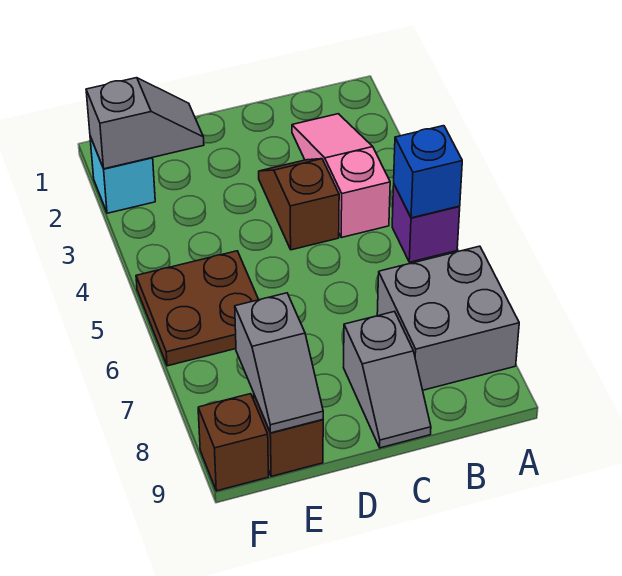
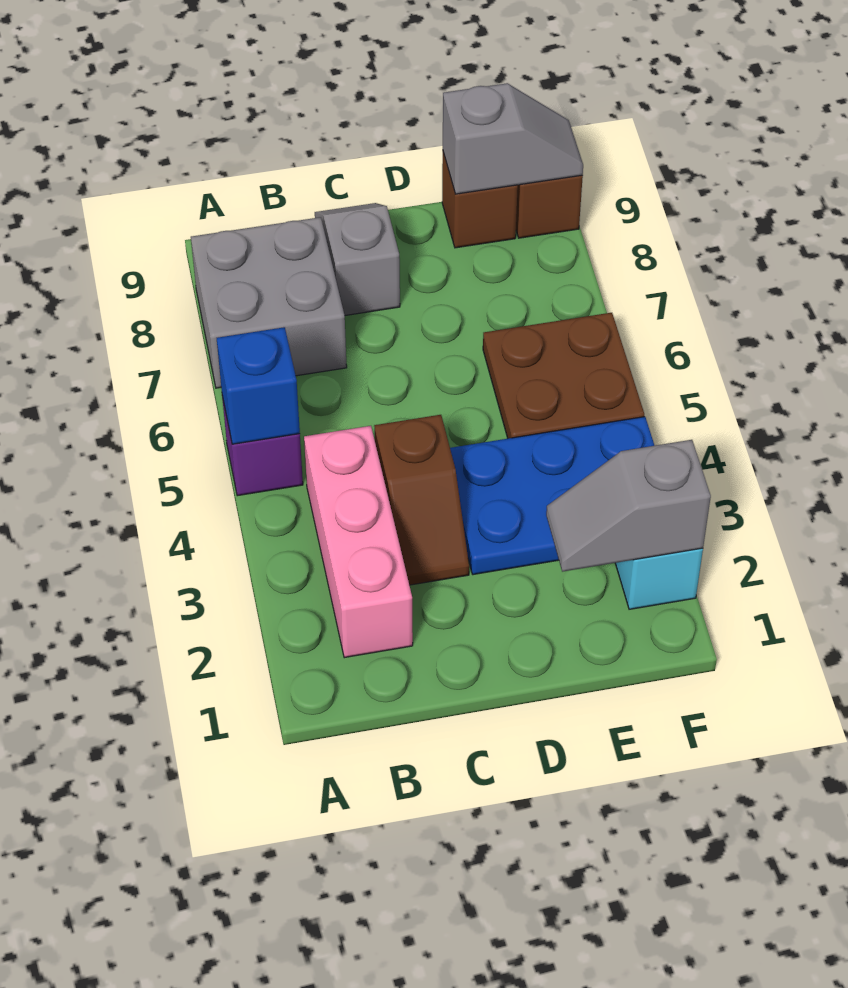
pink slope B2:B4 level 1 top 4 -> pink brick B2:B4 level 1
none -> blue plate D3:F4 level 1
grey slope E8:E9 level 2 top 8 -> grey slope E9:F9 level 2 top E

